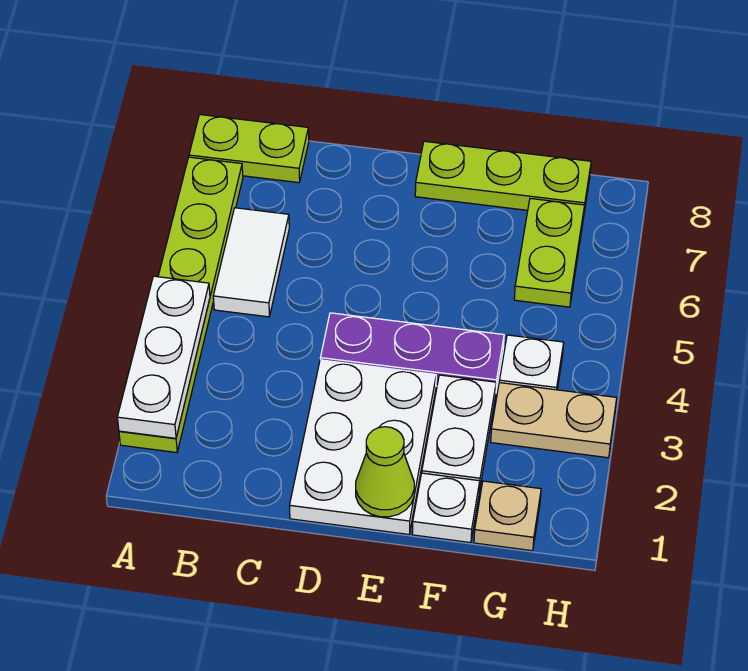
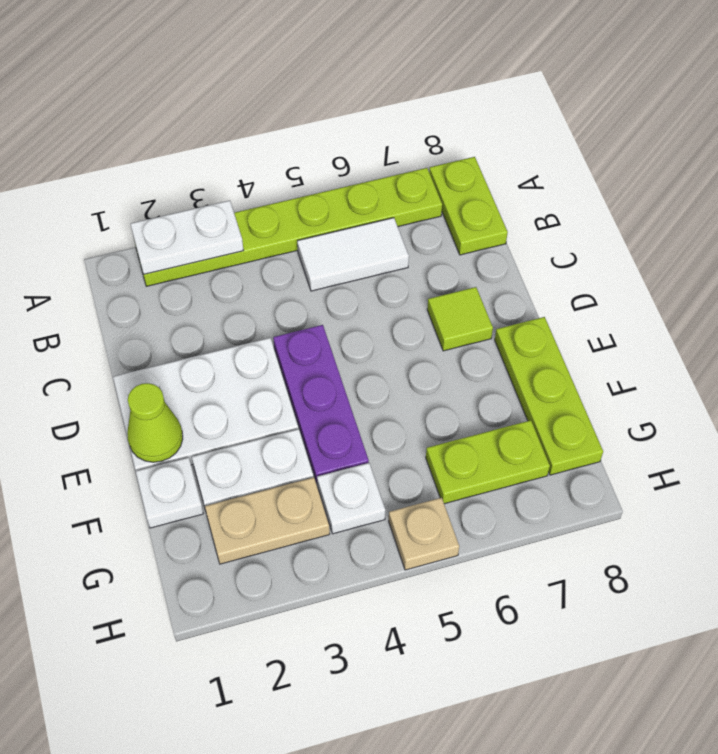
white plate A2:A4 level 2 -> white plate A2:A3 level 2
none -> lime tile D7 level 1
tan plate G1 level 1 -> tan plate H5 level 1
tan plate G3:H3 level 1 -> tan plate G2:G3 level 1

